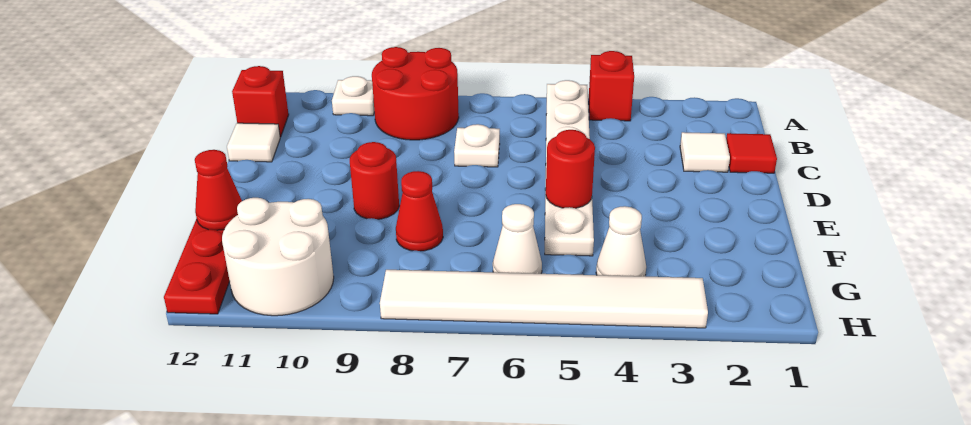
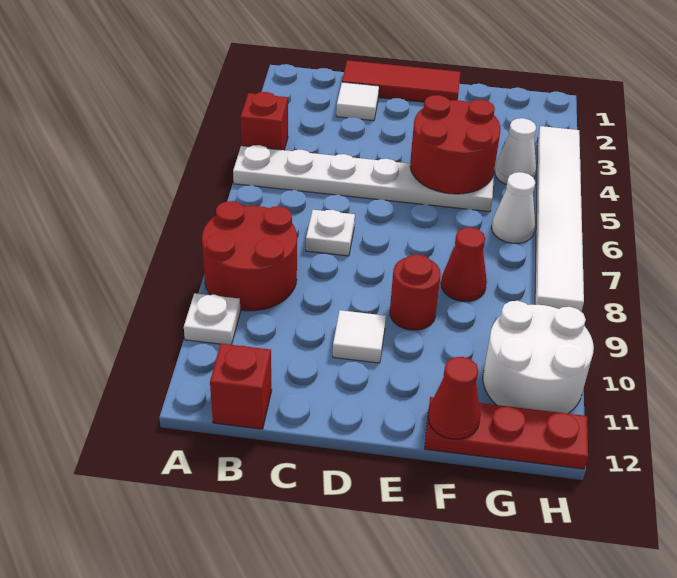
red tile C1 level 1 -> red tile C1:E1 level 1
white tile C12 level 1 -> white tile D10 level 1
red round brick E5 level 2 -> red round brick E4:F5 level 2

